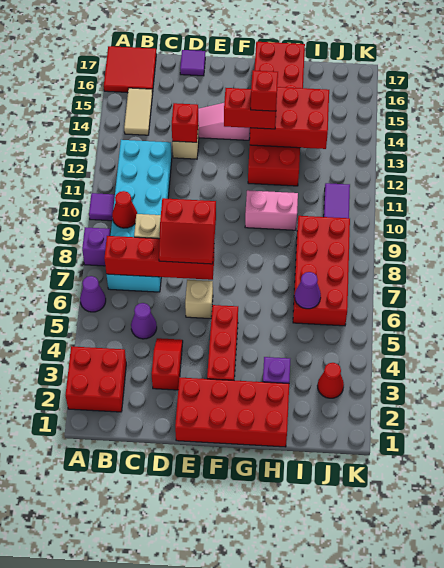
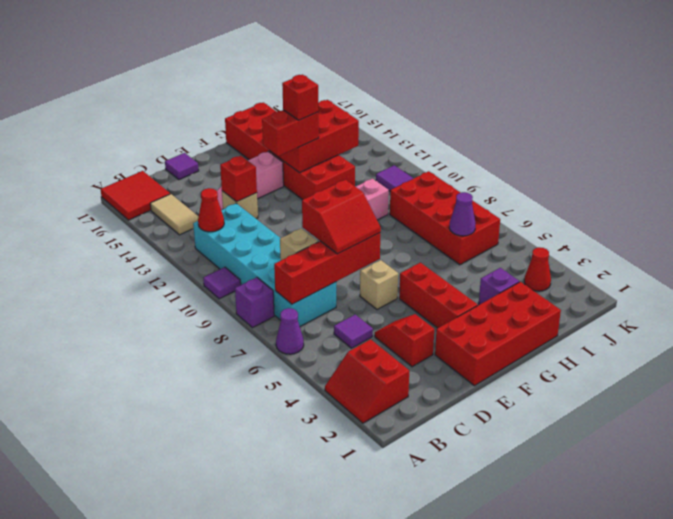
red brick A2:B3 level 1 -> red slope A2:B3 level 1 top B
red cone B9 level 2 -> red cone B12 level 2
purple cone C5 level 1 -> purple tile C5 level 1

